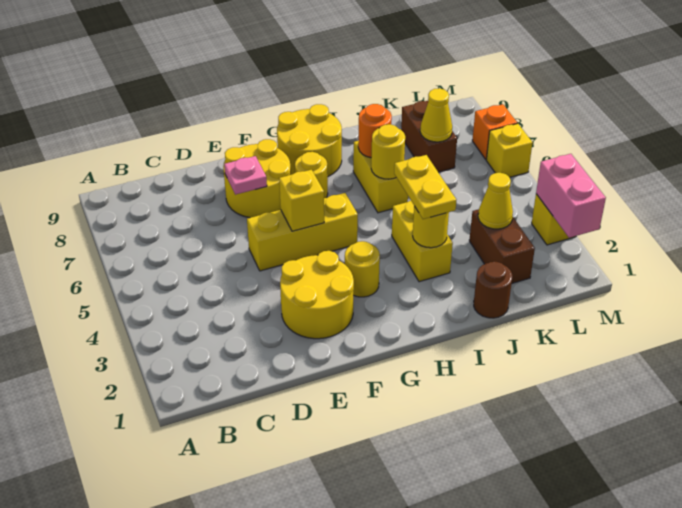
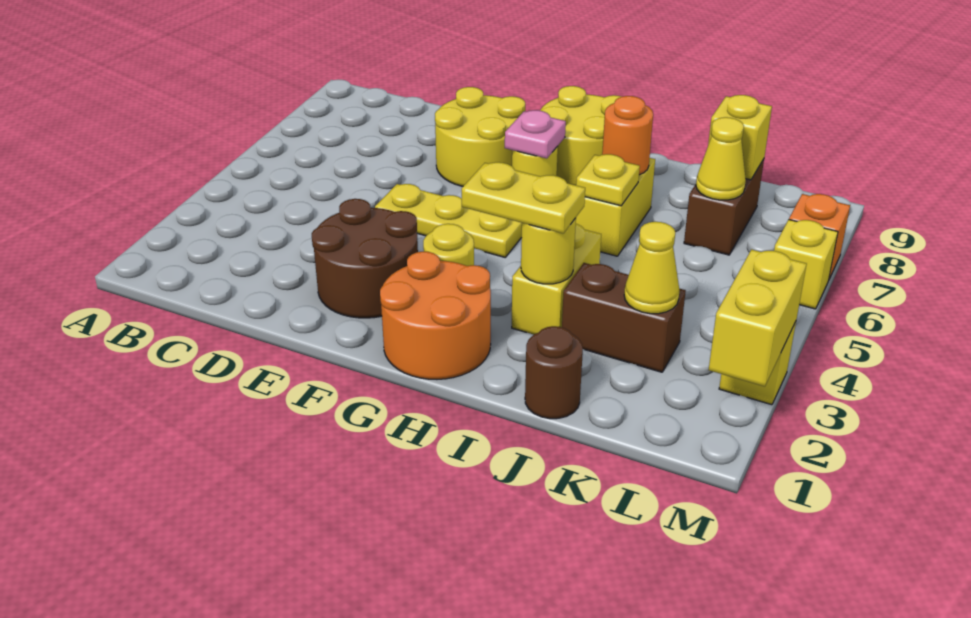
yellow round brick E2:F3 level 1 -> brown round brick E2:F3 level 1
yellow brick E5:G5 level 1 -> yellow plate E5:G5 level 1
pink plate E7 level 2 -> pink plate G7 level 2
yellow brick F5 level 2 -> yellow brick K8 level 2
none -> orange round brick G1:H2 level 1
yellow plate I3:I4 level 3 -> yellow plate H3:I3 level 3
yellow round brick I6 level 2 -> yellow plate I6 level 2
brown brick K2:K3 level 1 -> brown brick J3:K3 level 1
pink brick M2:M3 level 2 -> yellow brick M2:M3 level 2

